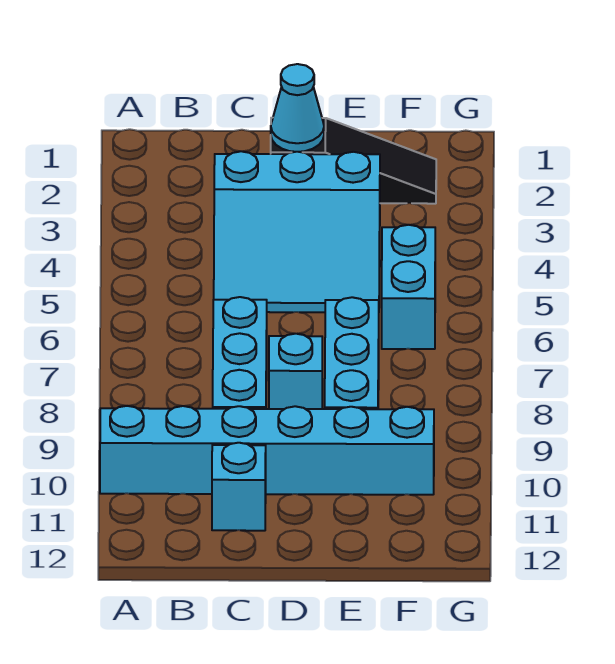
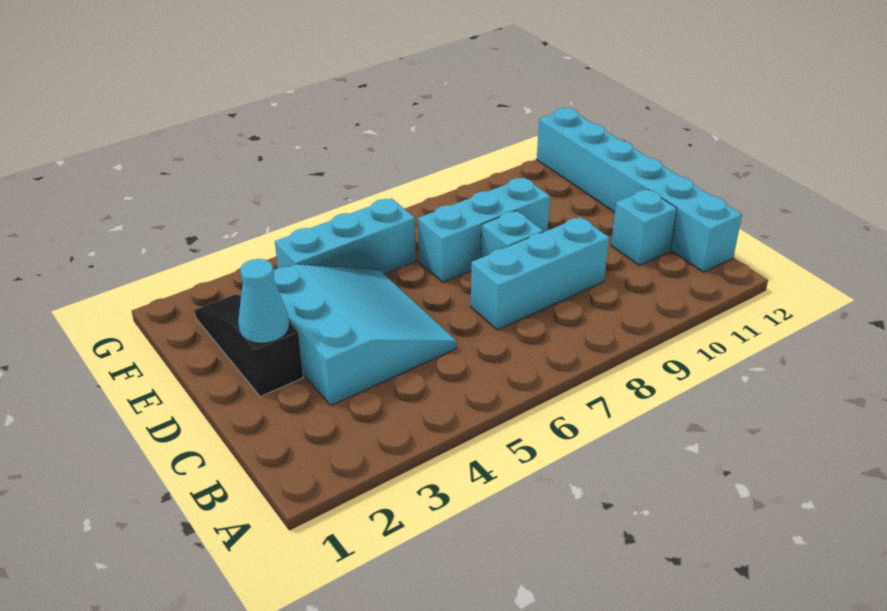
cyan brick A10:F10 level 1 -> cyan brick B12:G12 level 1
cyan brick F5:F6 level 1 -> cyan brick F4:F6 level 1

